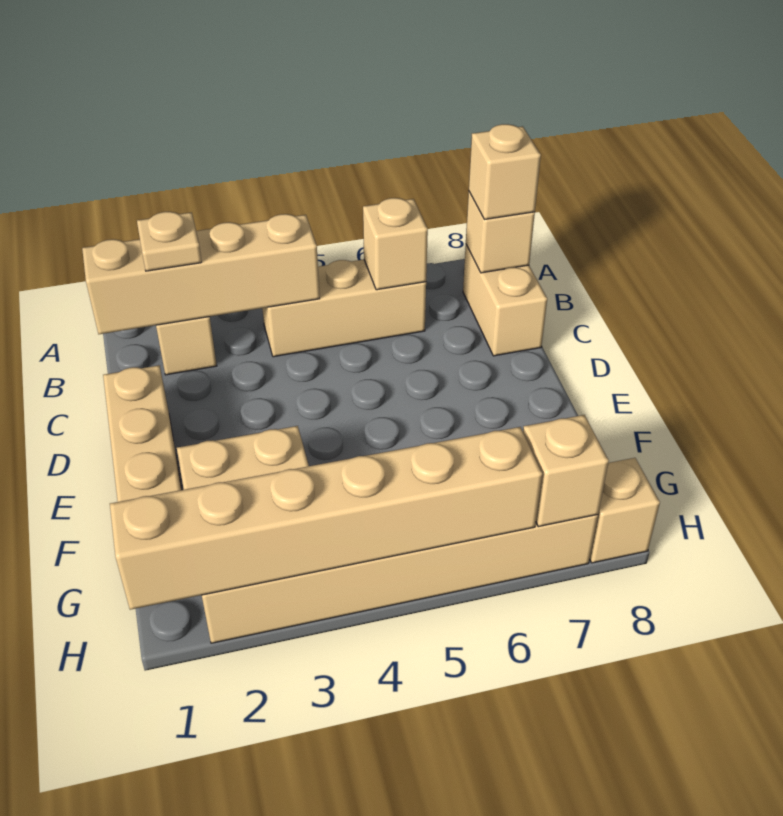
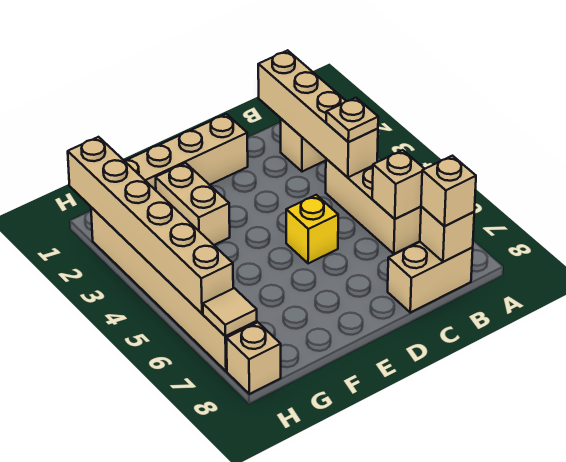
tan plate B2 level 3 -> tan plate B4 level 3
none -> yellow brick D5 level 1
tan brick H7 level 2 -> tan tile H7 level 2

